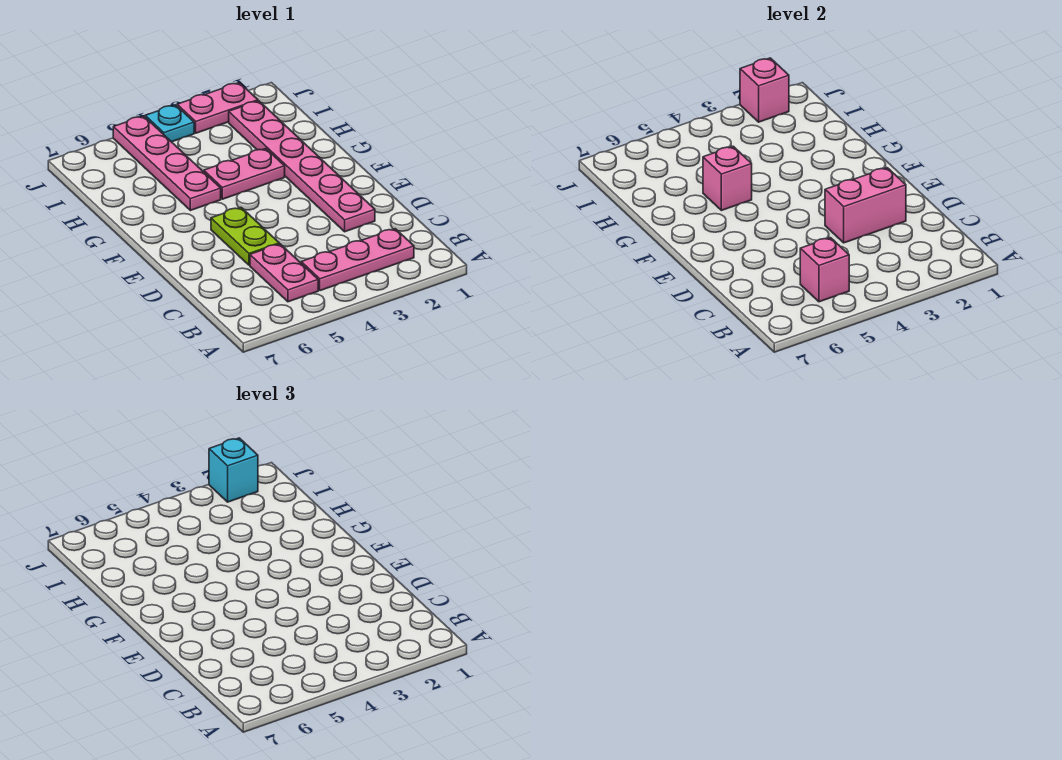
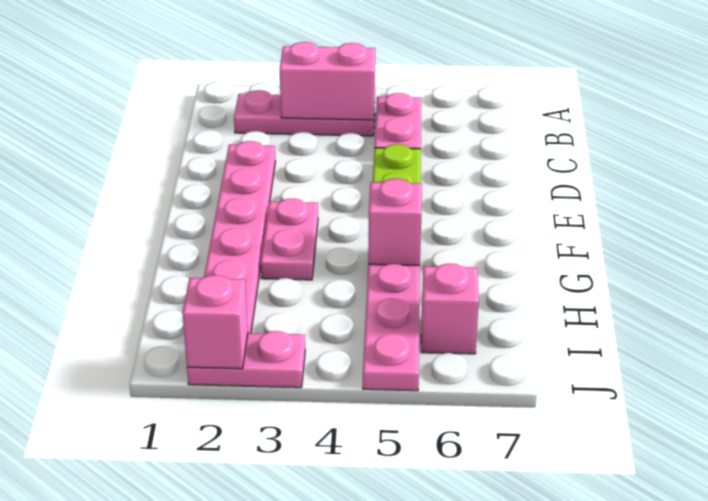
pink brick B5 level 2 -> pink brick I6 level 1
pink brick D2:D3 level 2 -> pink brick B3:B4 level 2
pink plate G3:G4 level 1 -> pink plate F3:G3 level 1
cyan brick J2 level 3 -> none
cyan plate J4 level 1 -> none

